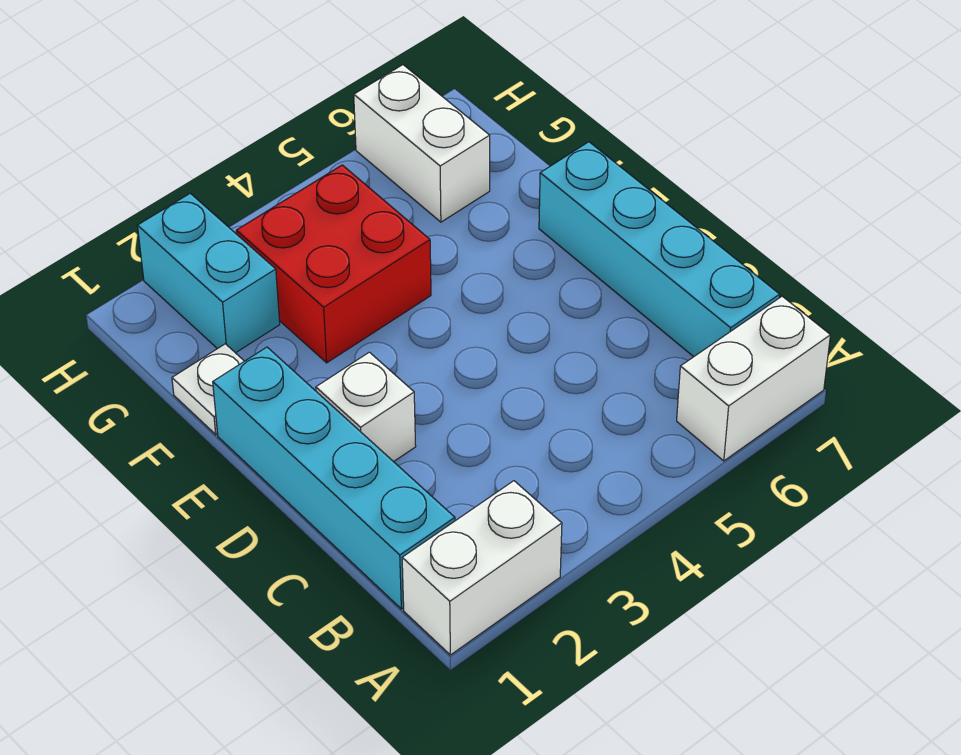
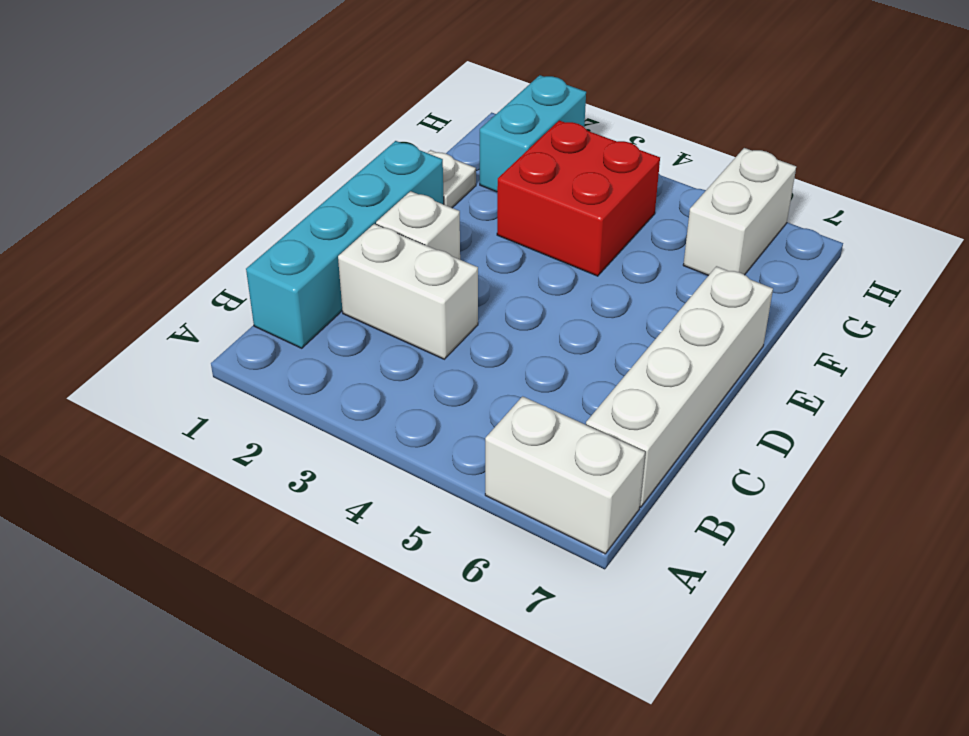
white brick A1:A2 level 1 -> white brick C2:C3 level 1
cyan brick B7:E7 level 1 -> white brick B7:E7 level 1

